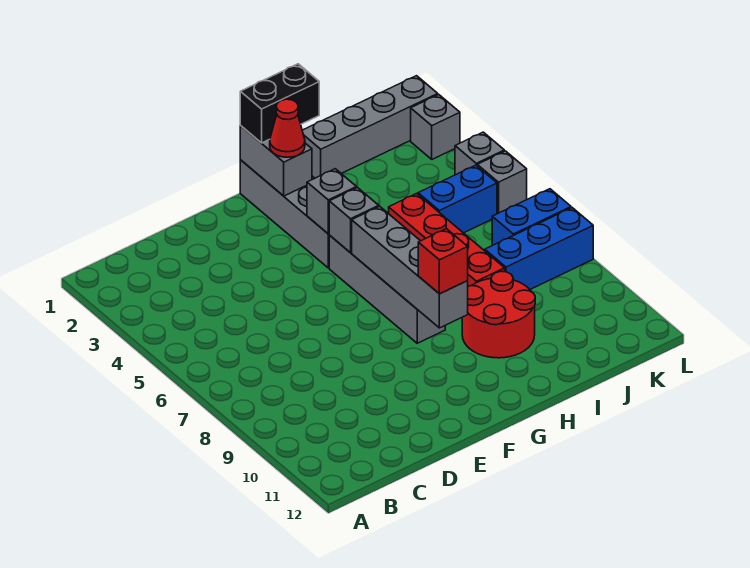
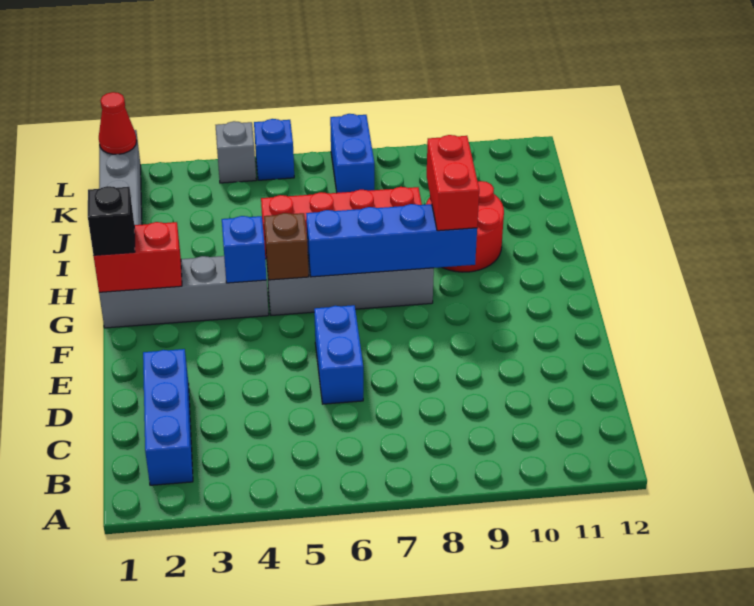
grey brick G1:G2 level 2 -> red brick G1:G2 level 2
black brick G1:H1 level 3 -> black brick G1 level 3
red cone G2 level 3 -> red cone L1 level 2
grey brick G4 level 2 -> blue brick G4 level 2
grey brick G5 level 2 -> brown brick G5 level 2
grey brick G6:G9 level 2 -> blue brick G6:G9 level 2
red brick G9 level 3 -> red brick G9:H9 level 3
blue brick J5:K5 level 1 -> blue brick D6:E6 level 1
blue brick J8:L8 level 1 -> blue brick B2:D2 level 1
grey brick L2 level 1 -> none
grey brick L5 level 1 -> blue brick L5 level 1

